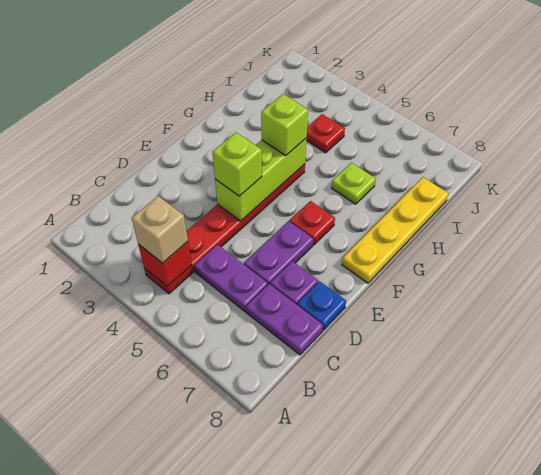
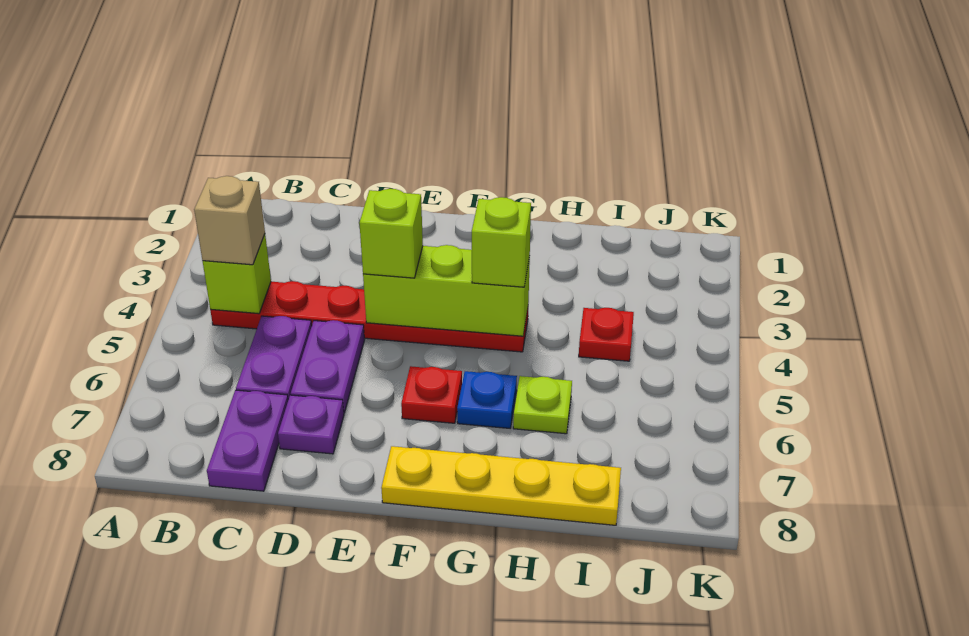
red brick B4 level 2 -> lime brick B4 level 2
purple plate D6:E6 level 1 -> purple plate D5:D6 level 1
blue plate D8 level 1 -> blue plate G6 level 1

